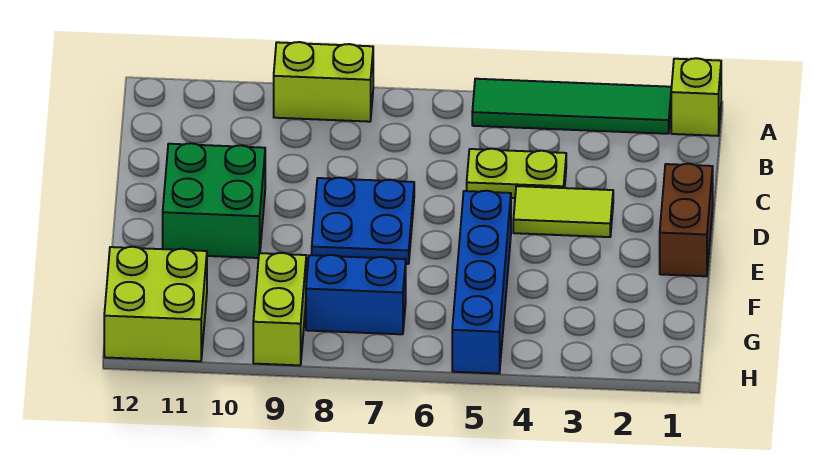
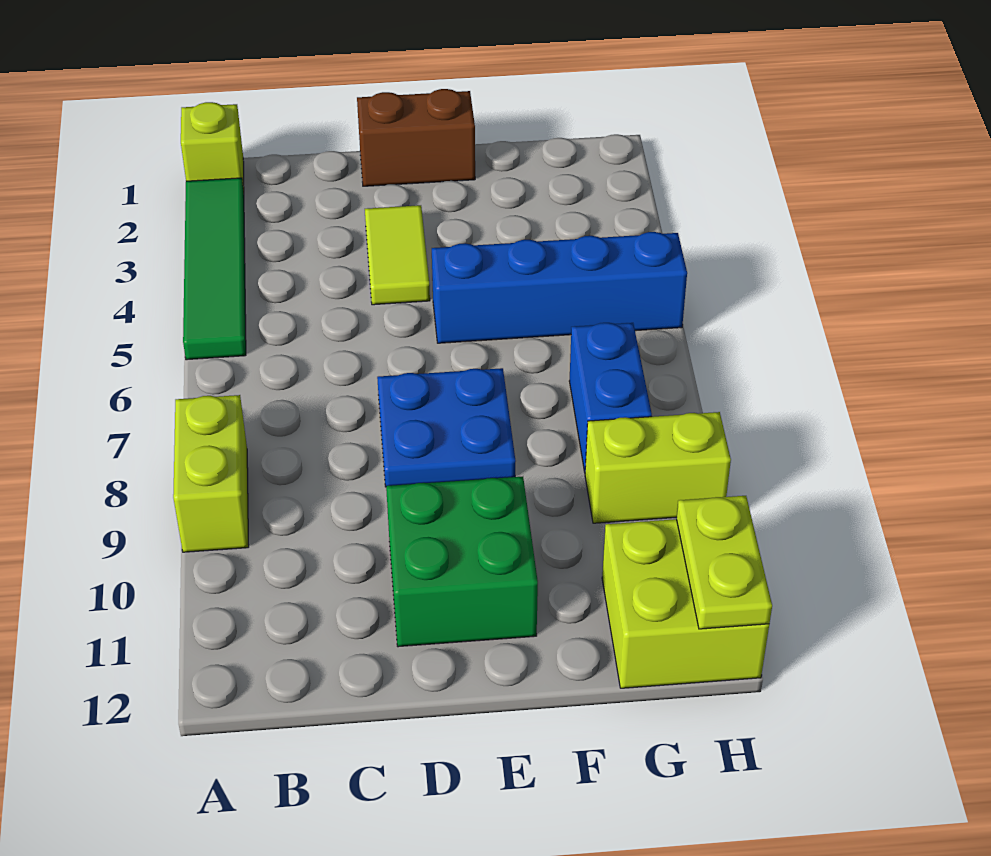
lime plate C4:C5 level 1 -> lime plate H11:H12 level 2

